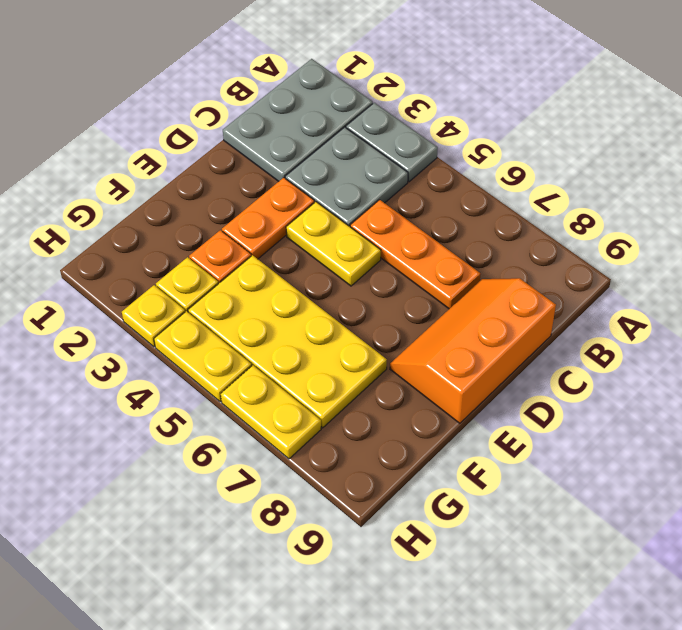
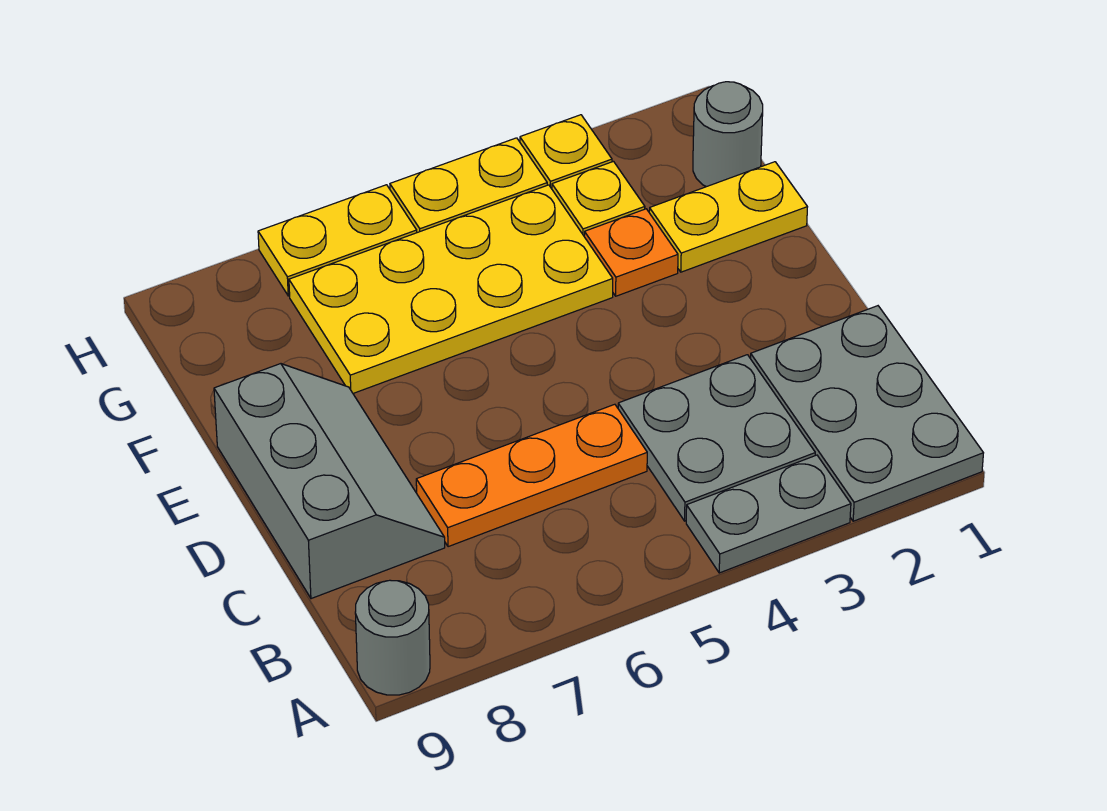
none -> grey round brick A9 level 1
orange slope C8:E9 level 1 top 9 -> grey slope C8:E9 level 1 top 9
orange plate D3:E3 level 1 -> none
yellow plate D4:D5 level 1 -> yellow plate F1:F2 level 1
none -> grey round brick G1 level 1

